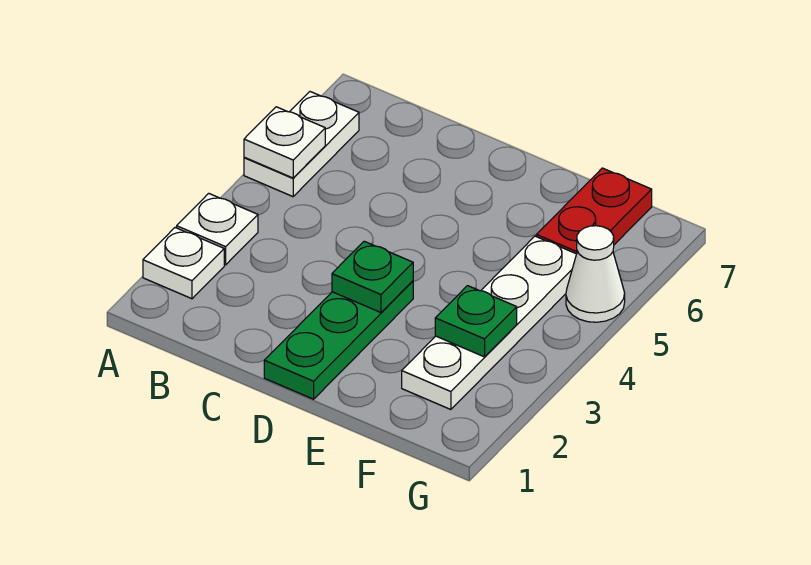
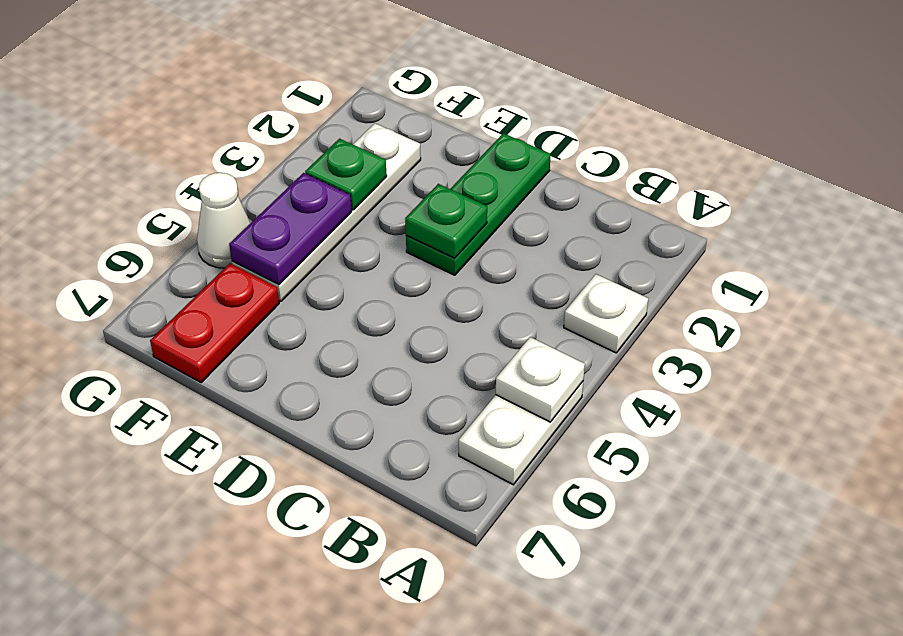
white plate A2 level 1 -> none
none -> purple plate F4:F5 level 2

